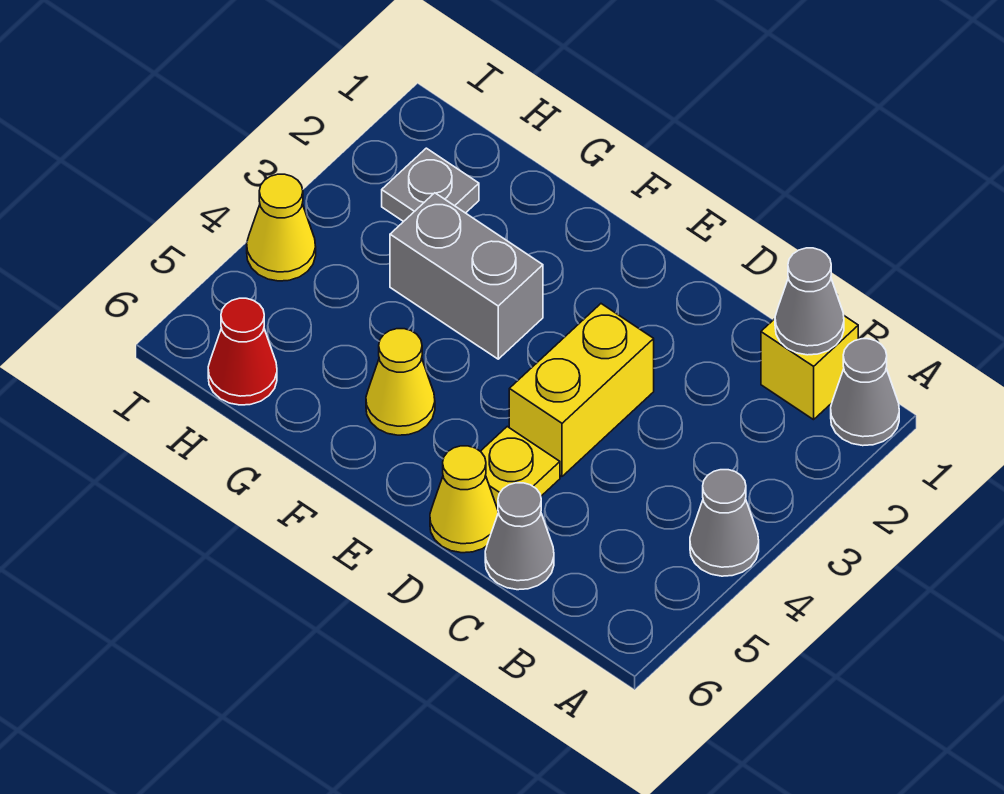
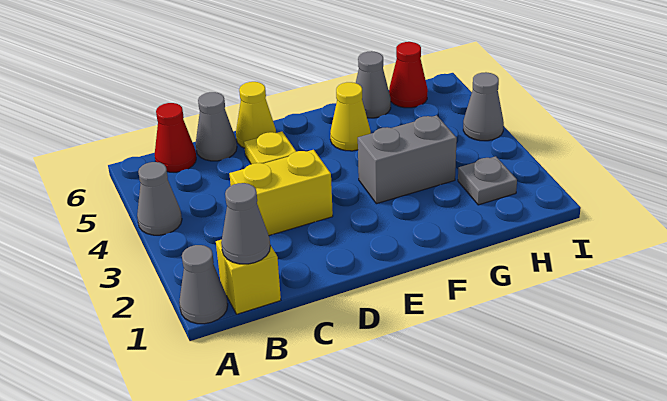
none -> red cone B6 level 1
yellow brick D3:D4 level 1 -> yellow brick C3:D3 level 1
none -> grey cone G6 level 1
yellow cone I4 level 1 -> grey cone I4 level 1

